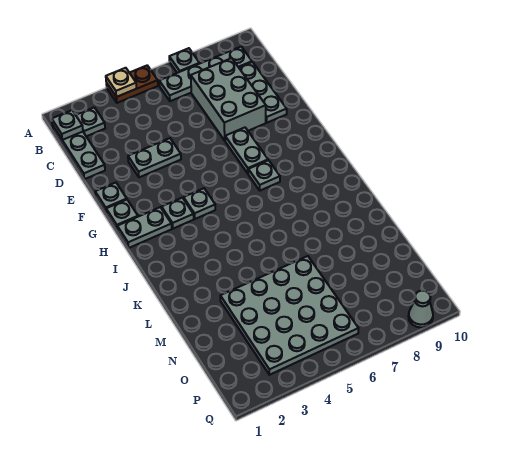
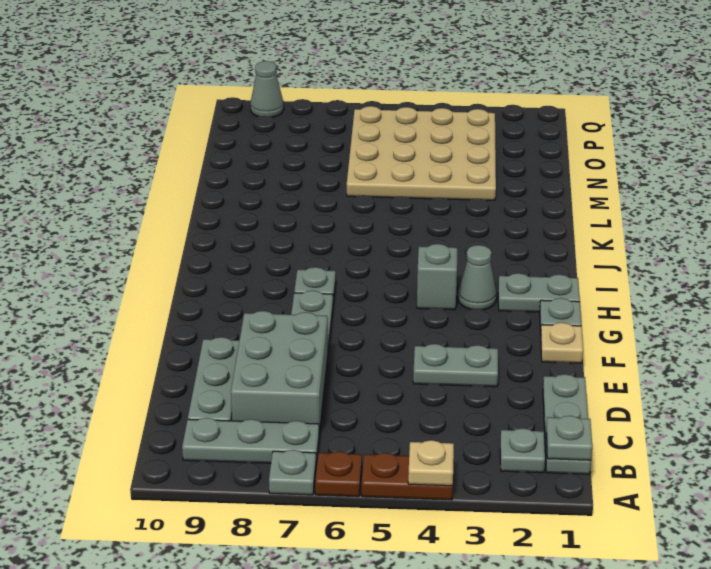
none -> brown plate A6 level 1
grey plate B6:B9 level 1 -> grey plate B7:B9 level 1
grey plate F1 level 1 -> tan plate F1 level 1
grey plate H3 level 1 -> grey cone H3 level 1
grey plate H4 level 1 -> grey brick H4 level 1
grey plate M3:P6 level 1 -> tan plate M3:P6 level 1

